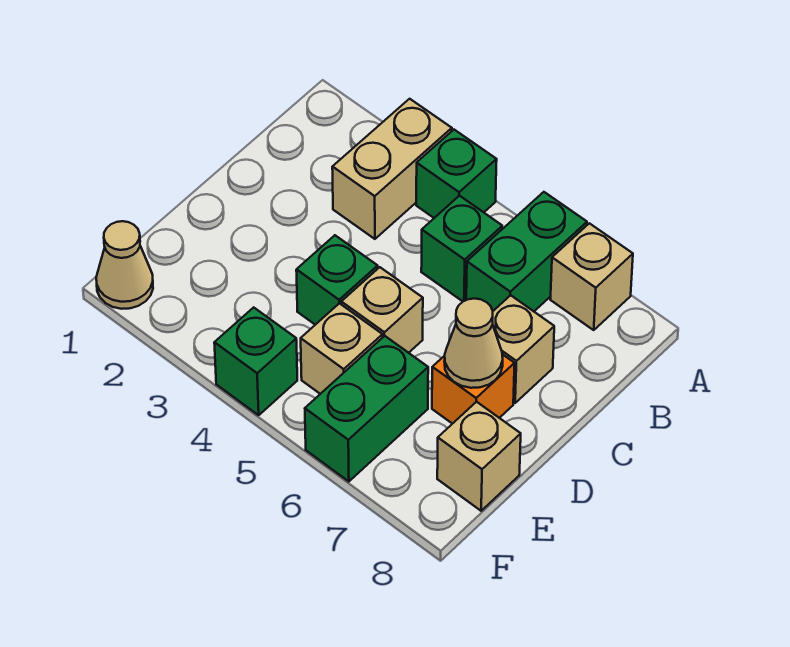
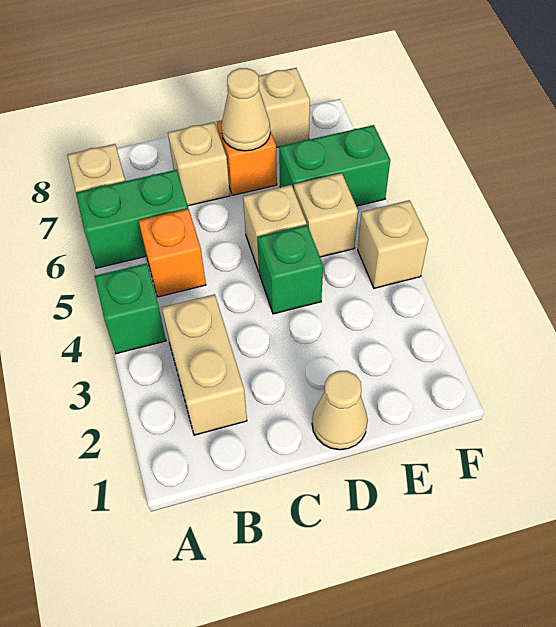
tan brick A3:B3 level 1 -> tan brick B2:B3 level 1
green brick B5 level 1 -> orange brick B5 level 1
tan cone F1 level 1 -> tan cone D1 level 1
green brick F4 level 1 -> tan brick F4 level 1

